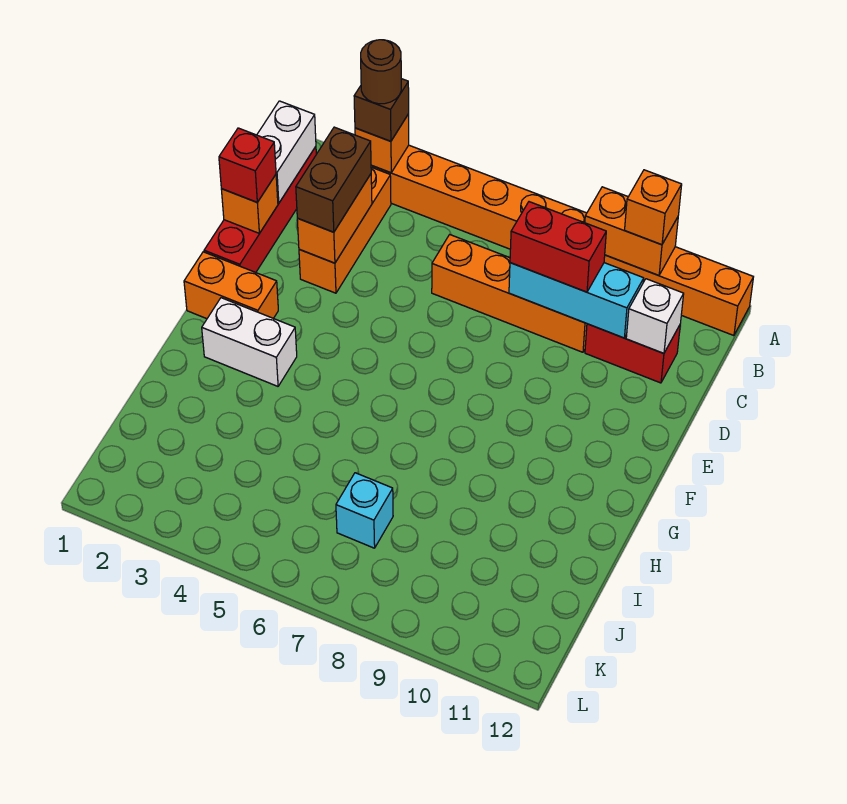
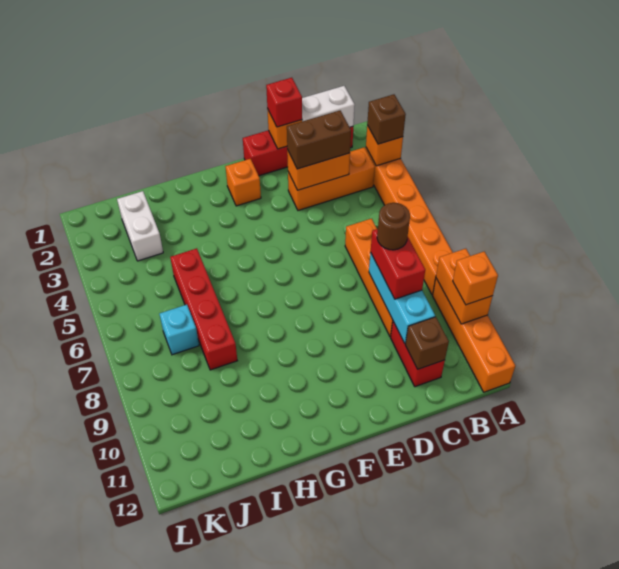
brown round brick A3 level 4 -> brown round brick C8 level 4
white brick C11 level 2 -> brown brick C11 level 2
orange brick F1:F2 level 1 -> orange brick F2 level 1
white brick G2:G3 level 1 -> white brick J2:J3 level 1
none -> red brick I5:I8 level 1

